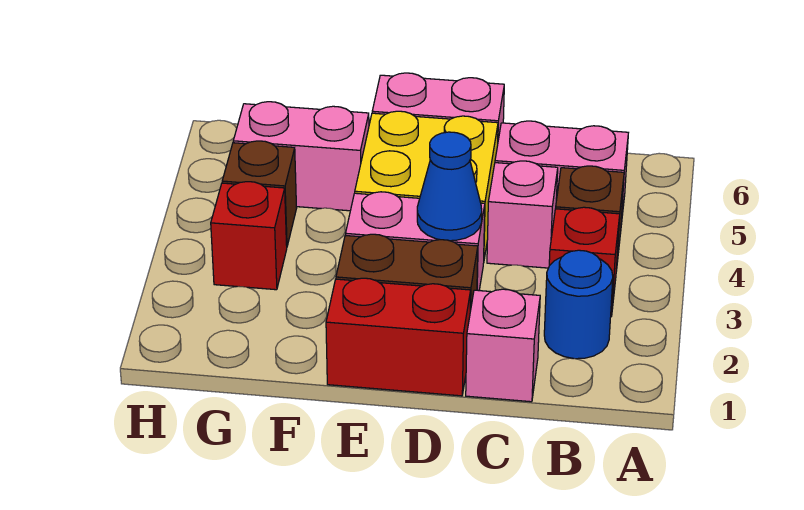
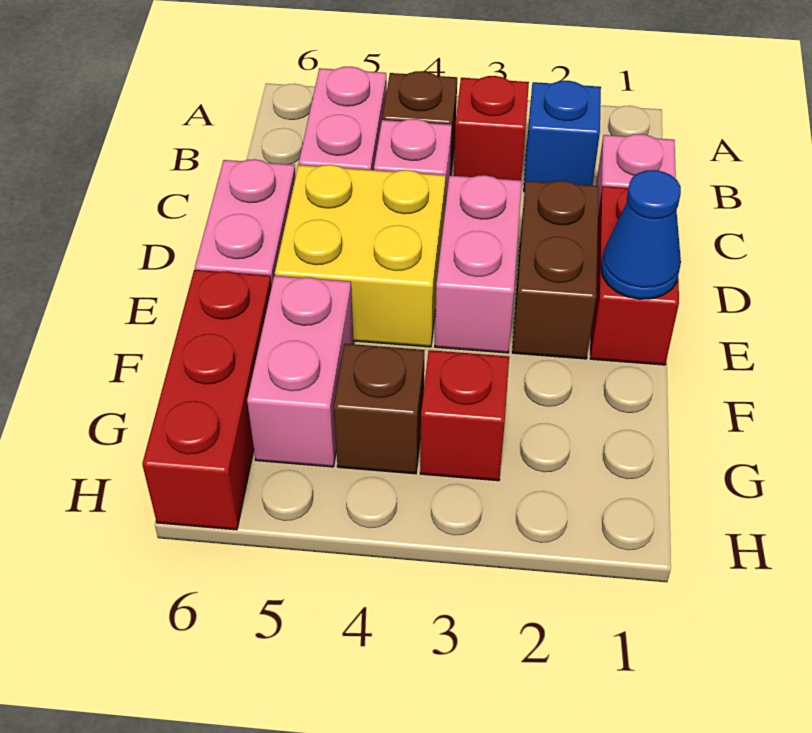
blue round brick B2 level 1 -> blue brick B2 level 1
blue cone D3 level 2 -> blue cone E1 level 2
none -> red brick F6:H6 level 1

